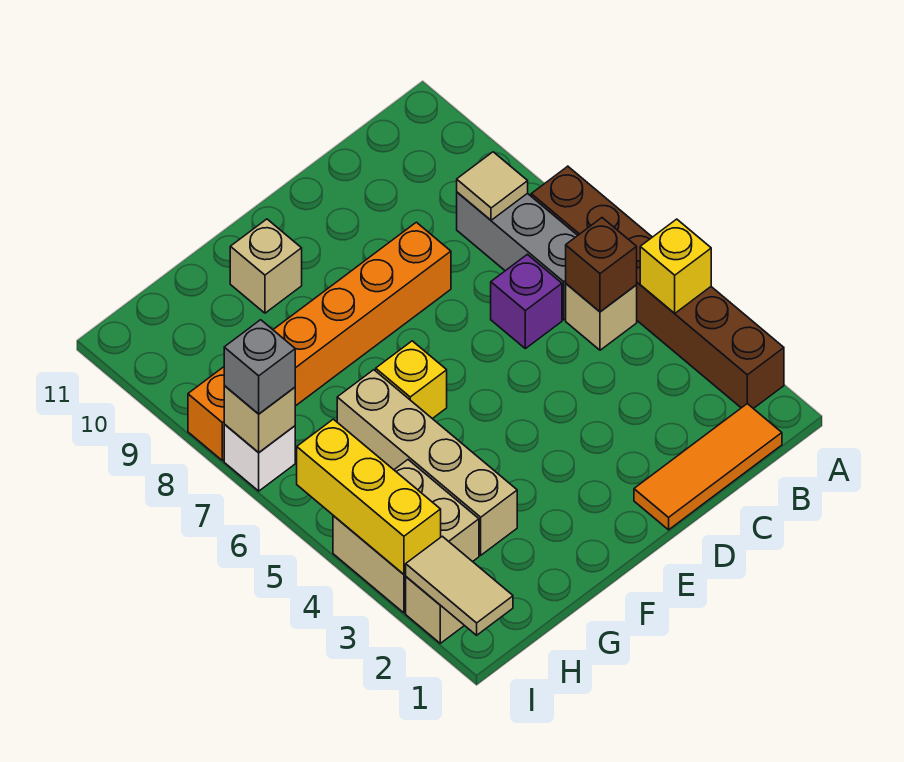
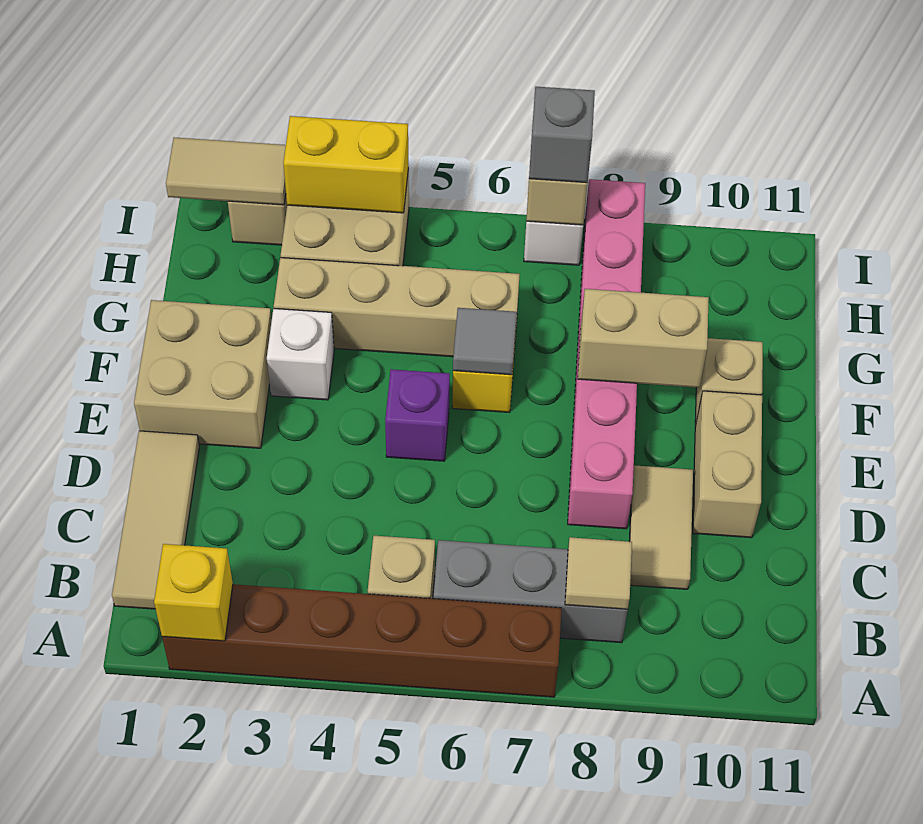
yellow brick A4 level 2 -> yellow brick A2 level 2
orange tile B1:D1 level 1 -> tan tile B1:D1 level 1
brown brick B5 level 2 -> none
purple brick C6 level 1 -> purple brick E5 level 1
none -> tan tile C9:D9 level 1
orange brick D8:I8 level 1 -> pink brick D8:I8 level 1
none -> tan brick D10:E10 level 1
none -> tan brick E1:F2 level 1
none -> white brick F3 level 1
none -> grey tile F6 level 2
none -> tan brick F8:F9 level 2
yellow brick I3:I5 level 2 -> yellow brick I3:I4 level 2

